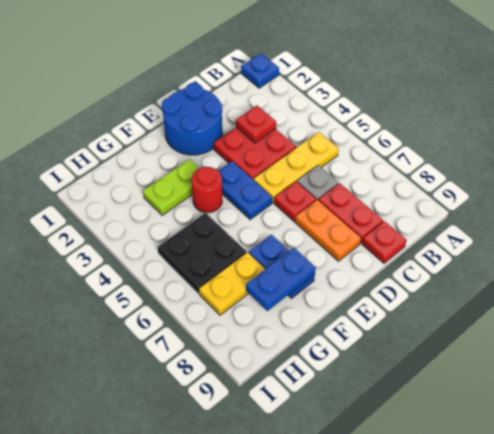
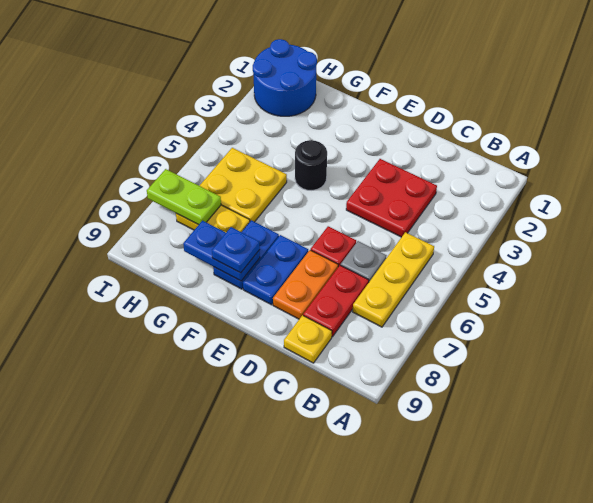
blue plate A1 level 1 -> blue plate F8 level 3
yellow plate B5:D5 level 1 -> yellow plate B5:B7 level 1
red plate C3 level 2 -> none
red plate C9 level 1 -> yellow plate C9 level 1
blue round brick D1:E2 level 1 -> blue round brick H1:I2 level 1
blue plate E4:E5 level 1 -> blue plate E7:E8 level 1
lime plate F3:G3 level 1 -> lime plate H7:I7 level 2
red round brick F4 level 1 -> black round brick F4 level 1
black plate G5:H6 level 1 -> yellow plate G5:H6 level 1

